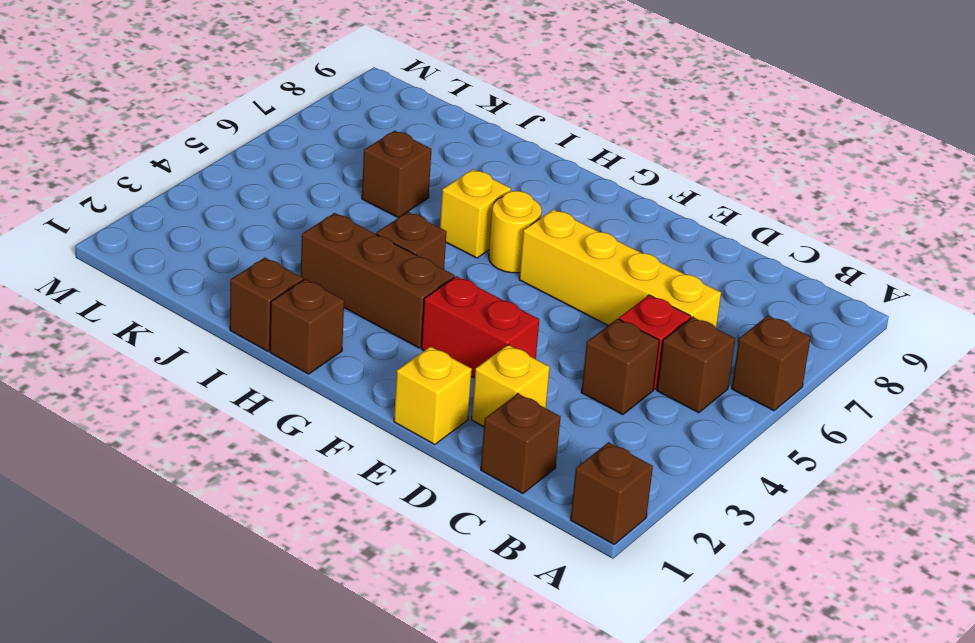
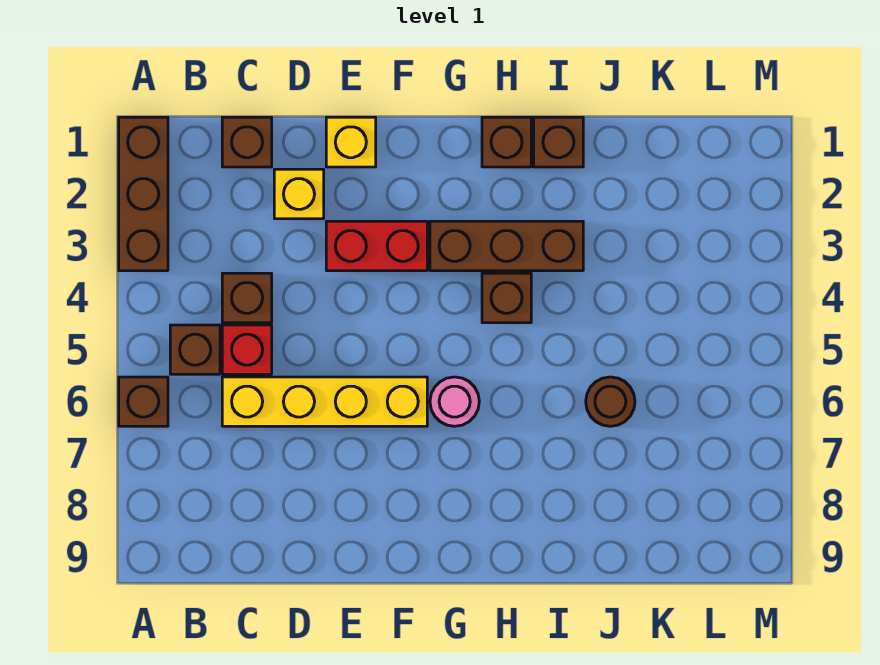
brown brick A1 level 1 -> brown brick A1:A3 level 1
yellow round brick G6 level 1 -> pink round brick G6 level 1
yellow brick H6 level 1 -> none
brown brick J6 level 1 -> brown round brick J6 level 1

